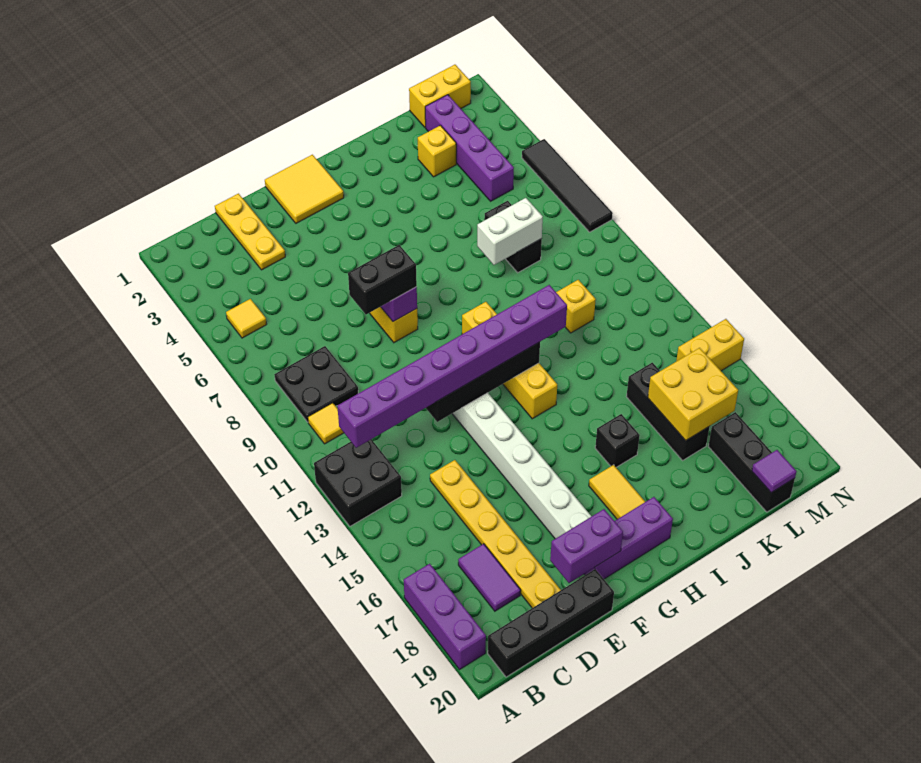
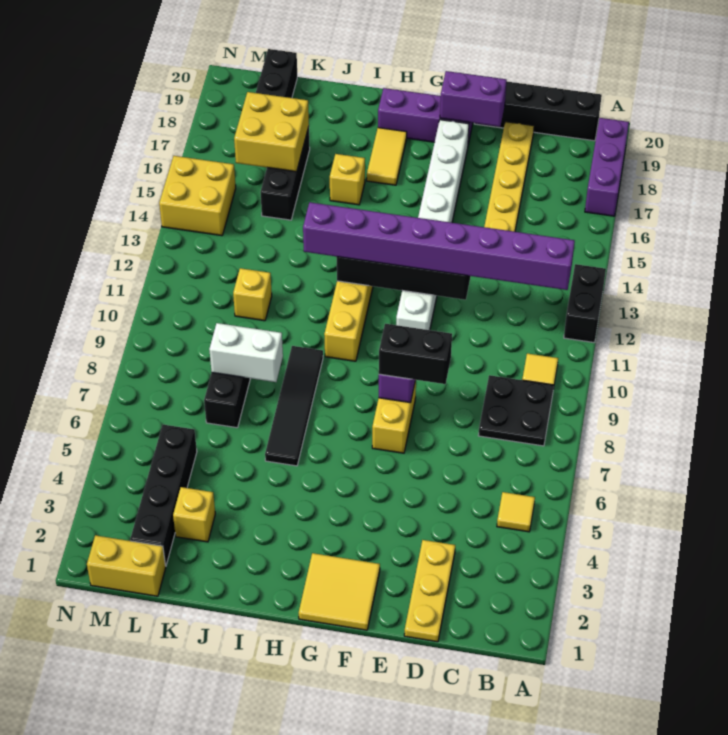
black brick A12:B13 level 1 -> black brick A12:A13 level 1
purple tile C17:C18 level 1 -> none
black brick I16 level 1 -> yellow brick I16 level 1
purple brick L2:L5 level 1 -> black brick L2:L5 level 1
purple tile L20 level 2 -> none
yellow brick M15:N15 level 1 -> yellow brick M14:N15 level 1
black tile N5:N8 level 1 -> black tile I6:I9 level 1

